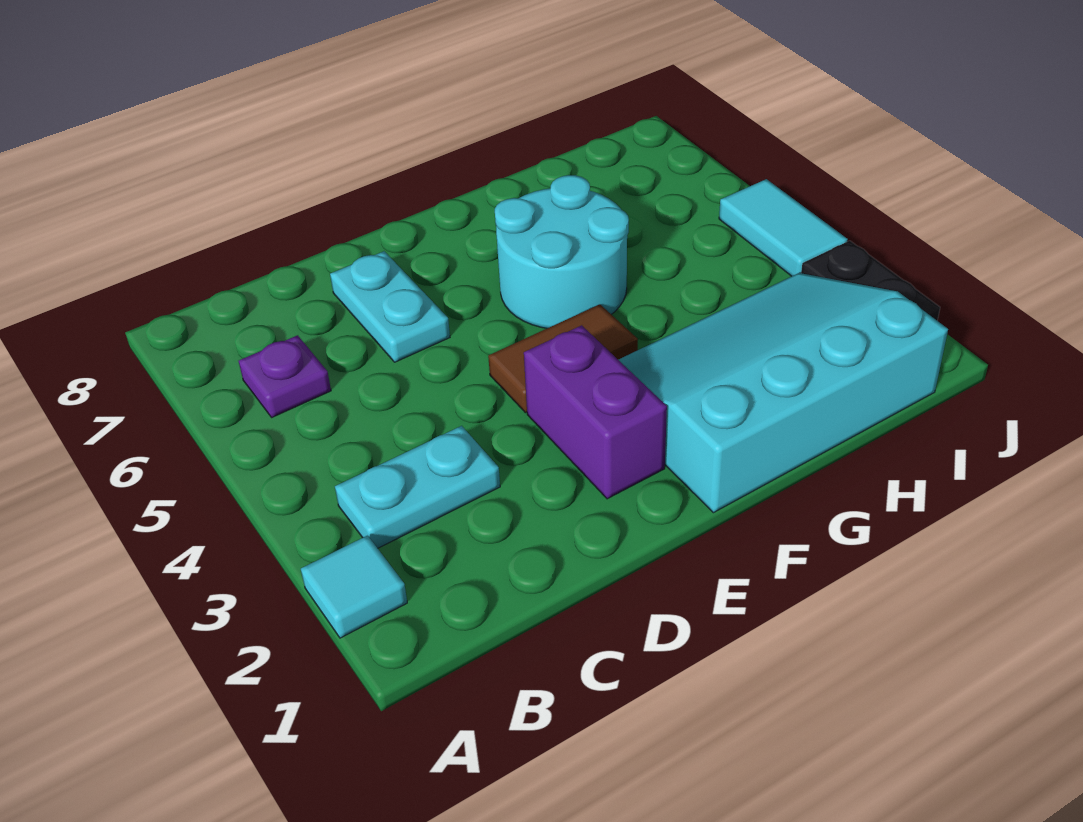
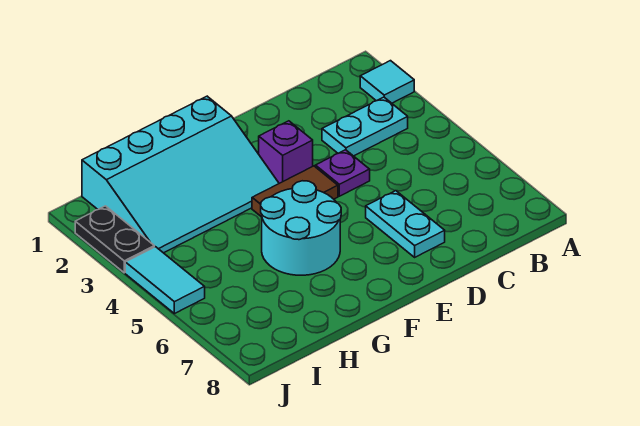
purple plate B6 level 1 -> purple plate D4 level 1
purple brick E2:E3 level 1 -> purple brick E3 level 1

